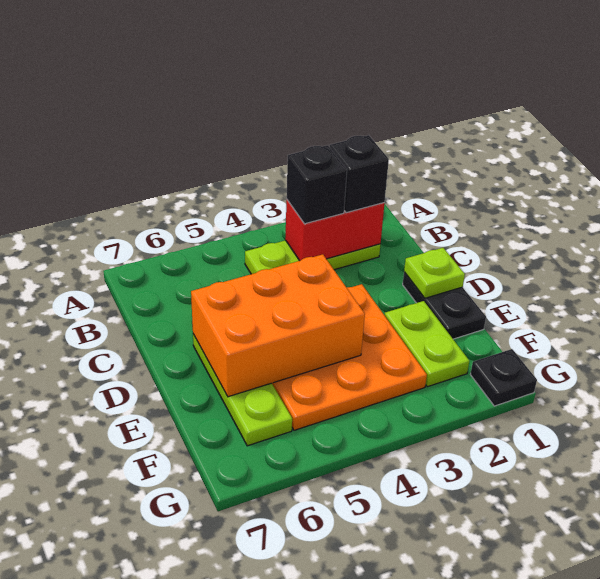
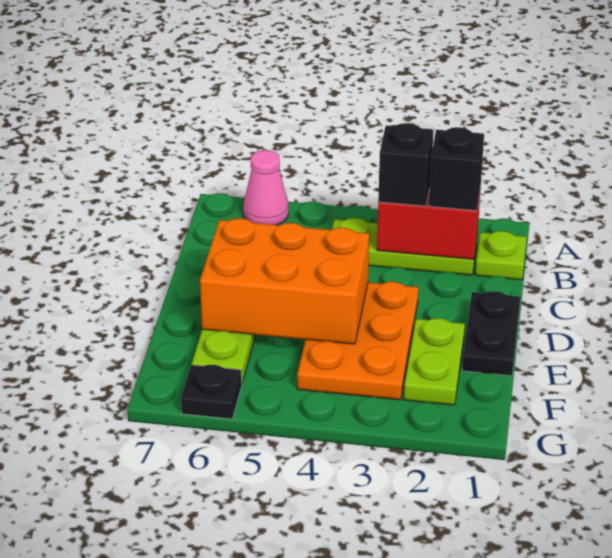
none -> pink cone A6 level 1
lime plate D1 level 2 -> lime plate B1 level 1
orange plate D3:F5 level 1 -> orange plate D3:F4 level 1
black plate G1 level 1 -> black plate G6 level 1

